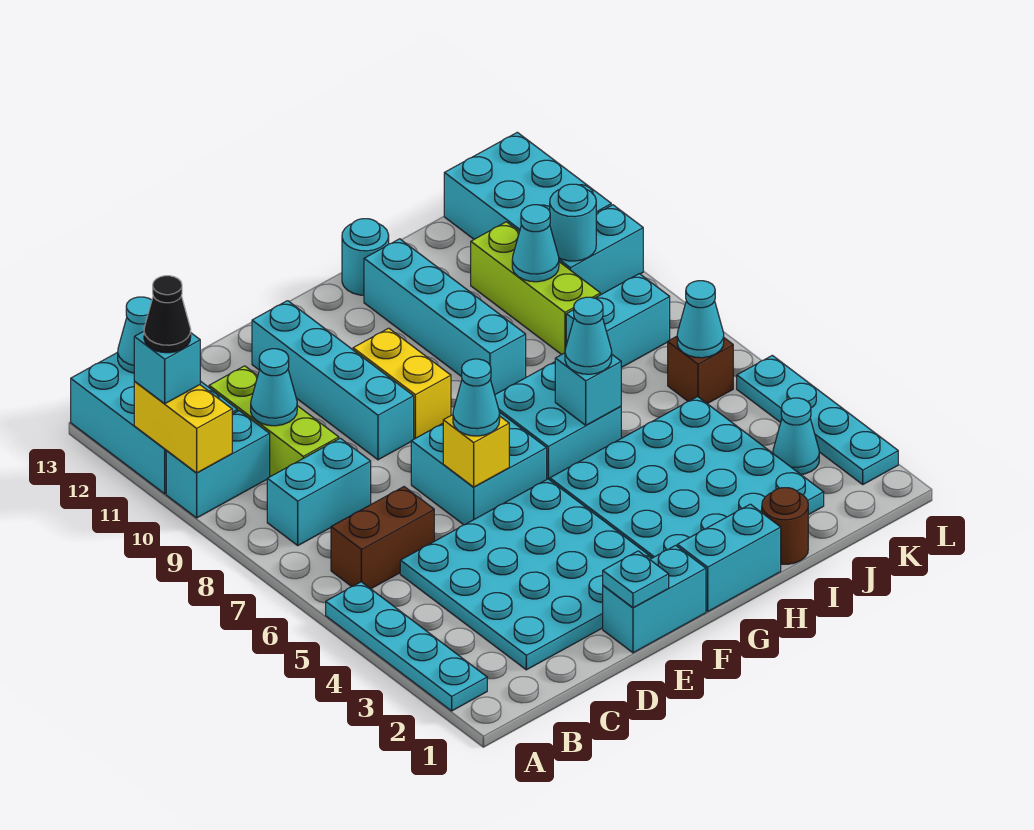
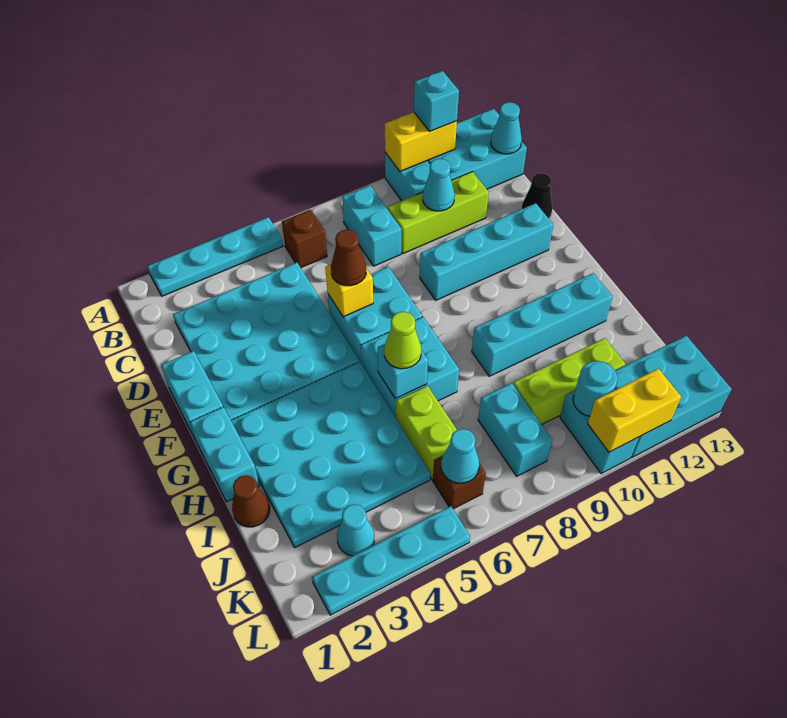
black cone A11 level 4 -> black cone D13 level 1
brown brick B6:C6 level 1 -> brown brick B6 level 1
cyan plate E1 level 2 -> none
cyan cone E6 level 3 -> brown cone E6 level 3
yellow brick F9:F10 level 1 -> yellow brick L10:L11 level 2
cyan cone H6 level 3 -> lime cone H6 level 3
cyan round brick H13 level 1 -> none
brown round brick I1 level 1 -> brown cone I1 level 1
none -> lime brick I6:J6 level 1
cyan cone J10 level 2 -> none

